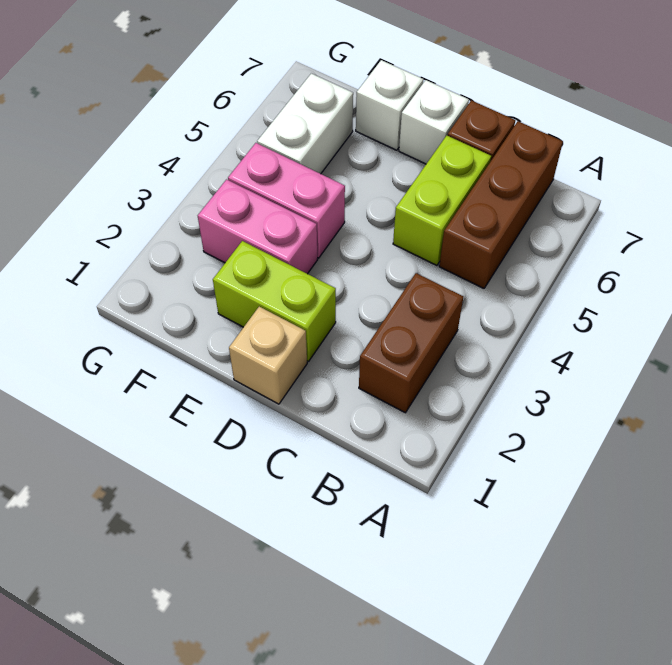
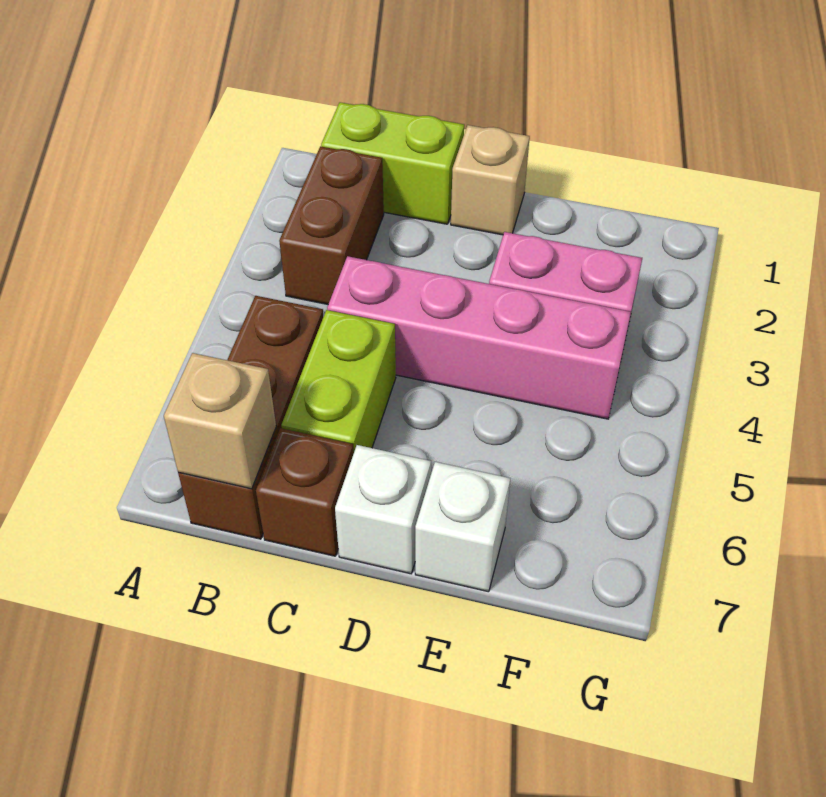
none -> tan brick B7 level 2
lime brick D2:E2 level 1 -> lime brick B1:C1 level 1
pink brick E4:F4 level 1 -> pink brick C4:F4 level 1
white brick F5:F6 level 1 -> none

